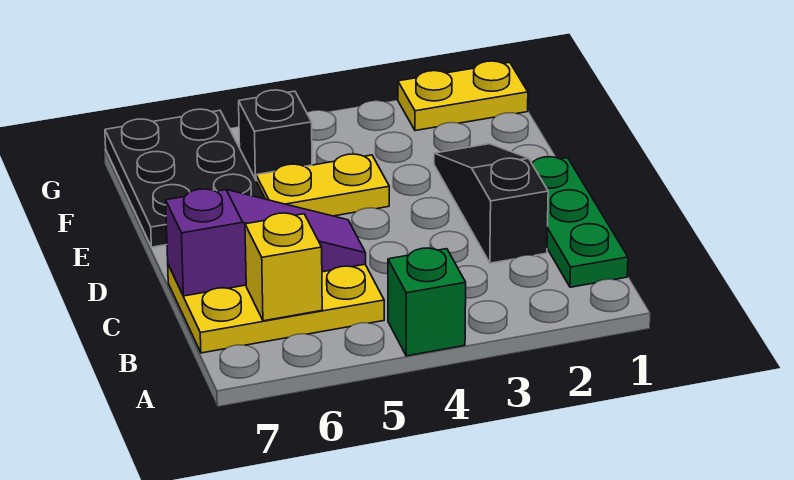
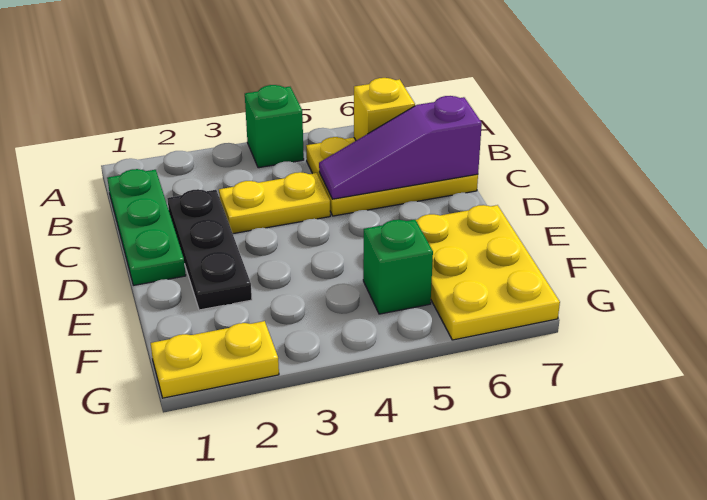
black slope C2:E2 level 1 top C -> black plate C2:E2 level 1
yellow plate E4:E5 level 1 -> yellow plate C3:C4 level 1
black plate E6:G7 level 1 -> yellow plate E6:G7 level 1
black brick F5 level 1 -> green brick F5 level 1

